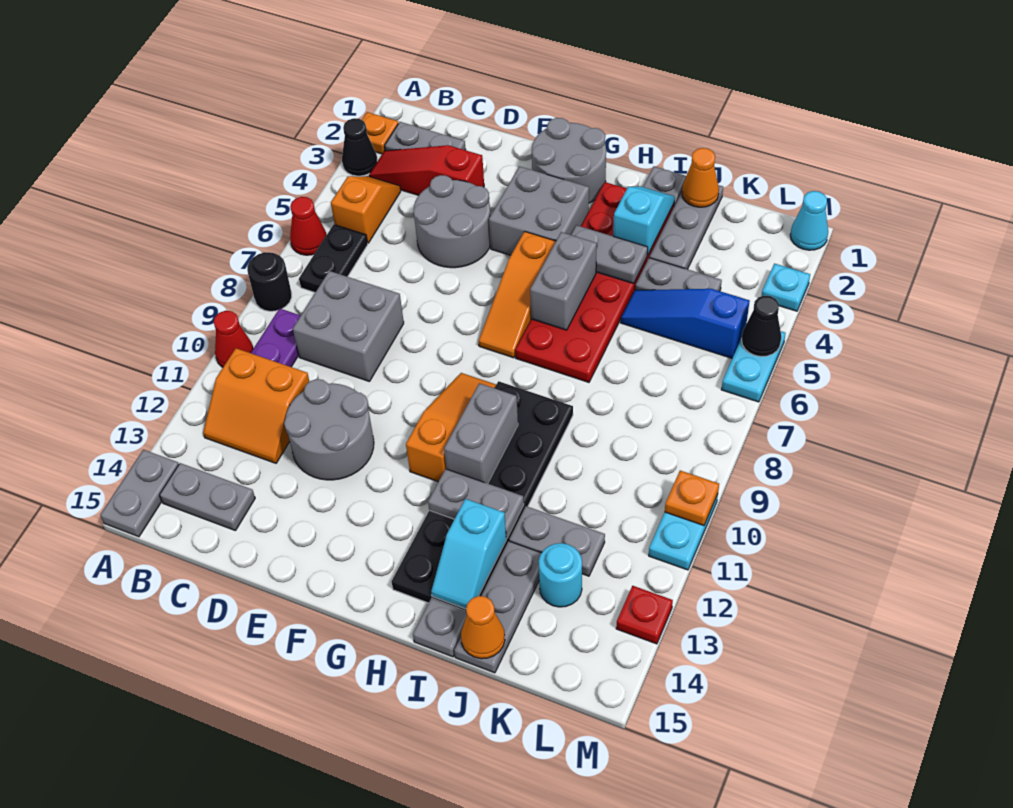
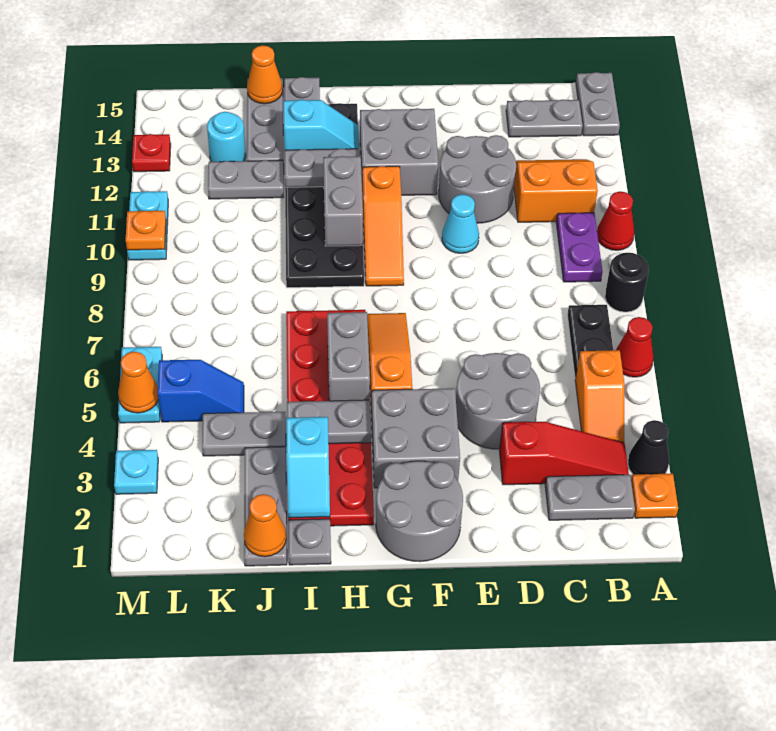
grey brick C8:D9 level 1 -> grey brick F12:G13 level 1
cyan slope I13:I14 level 2 top 13 -> cyan slope H13:I13 level 2 top I
blue slope J5:L5 level 1 top L -> blue slope K5:L5 level 1 top L
cyan cone M1 level 1 -> cyan cone E10 level 1
black cone M5 level 2 -> orange cone M5 level 2

